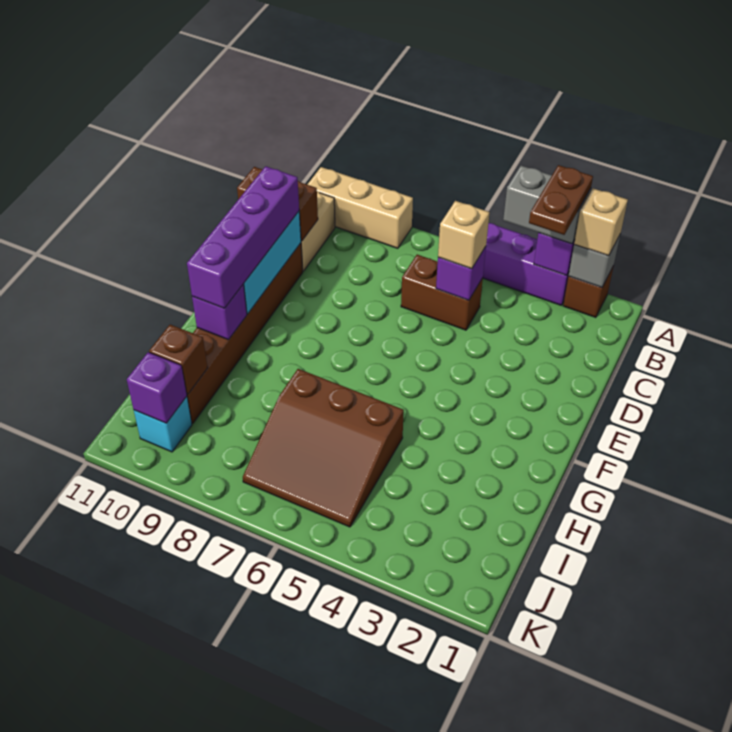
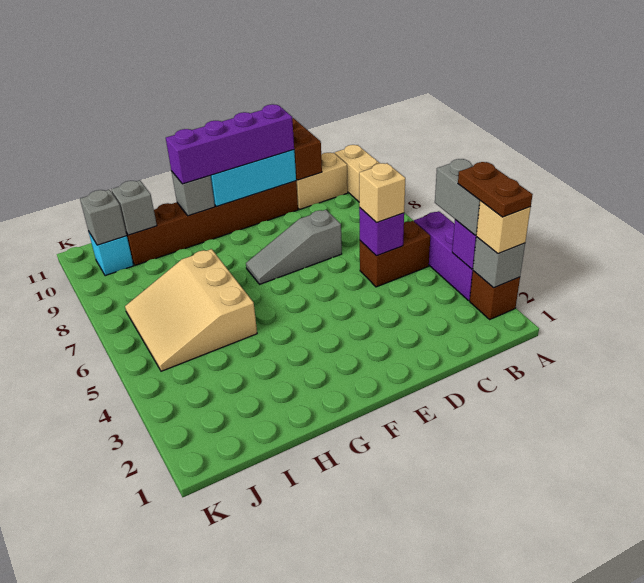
brown plate A3:B3 level 4 -> brown plate A2:A3 level 4
brown brick C5:C6 level 1 -> brown brick B5:C5 level 1
none -> grey slope D7:F7 level 1 top D
purple brick G10 level 2 -> grey brick G10 level 2
brown slope H5:J7 level 1 top H -> tan slope H5:J7 level 1 top H
brown brick I10 level 2 -> grey brick I10 level 2
purple brick J10 level 2 -> grey brick J10 level 2

